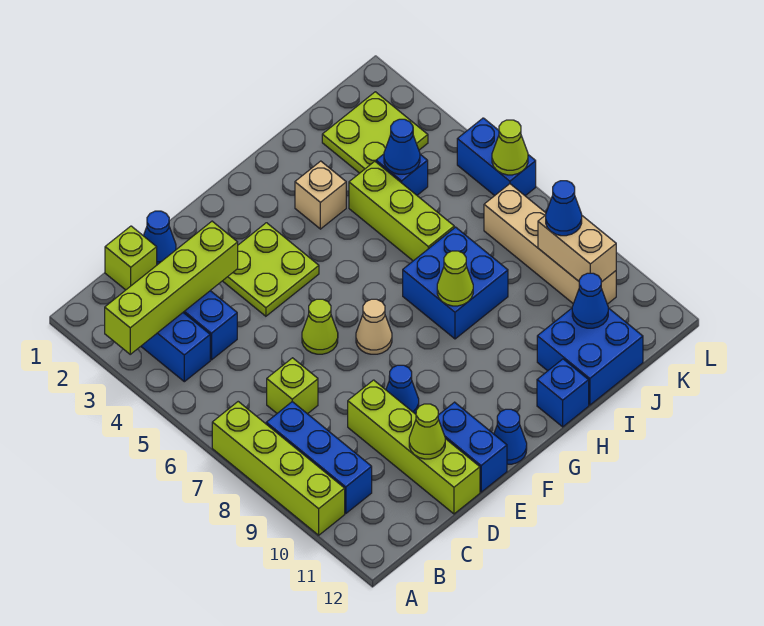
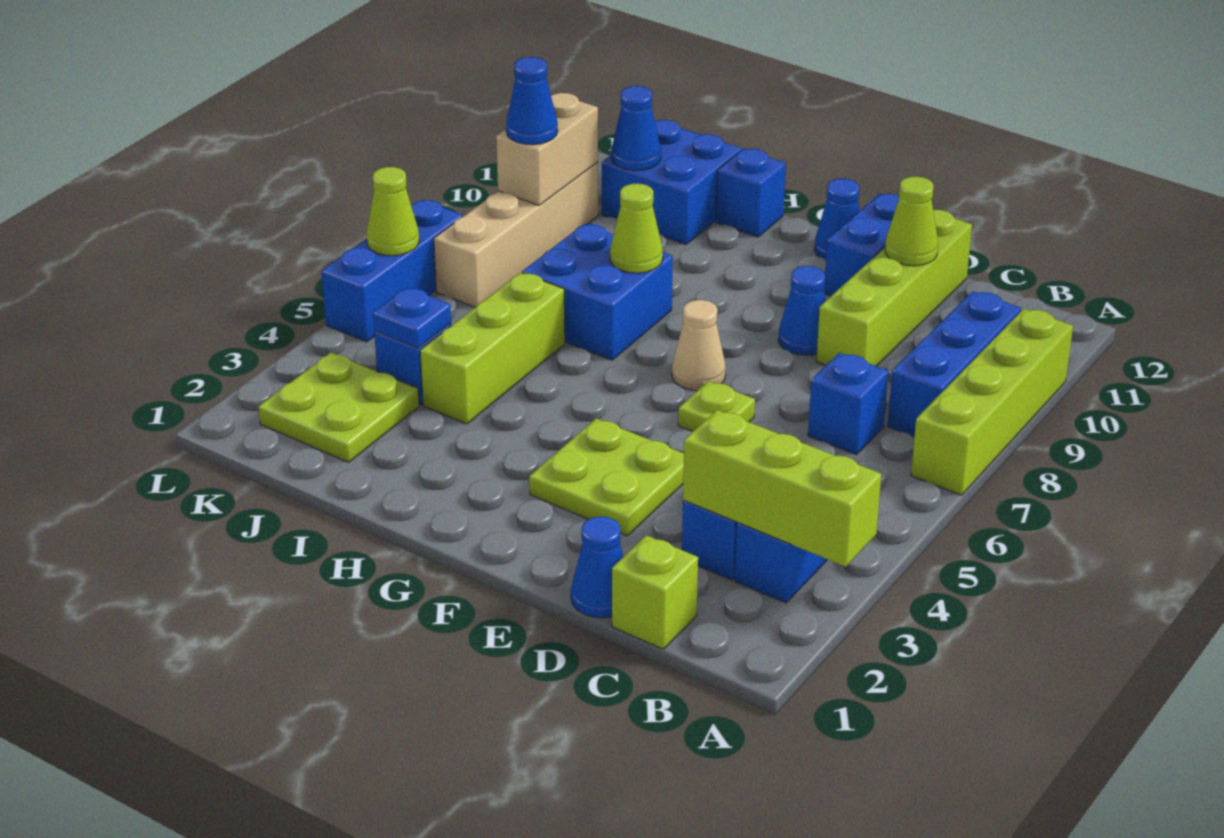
lime brick A3:D3 level 2 -> lime brick A3:C3 level 2
lime brick C7 level 1 -> blue brick C7 level 1
lime cone E6 level 1 -> lime plate E6 level 1
tan brick H3 level 1 -> none
blue cone J4 level 2 -> blue plate J4 level 2
blue brick L5:L6 level 1 -> blue brick L5:L7 level 1

